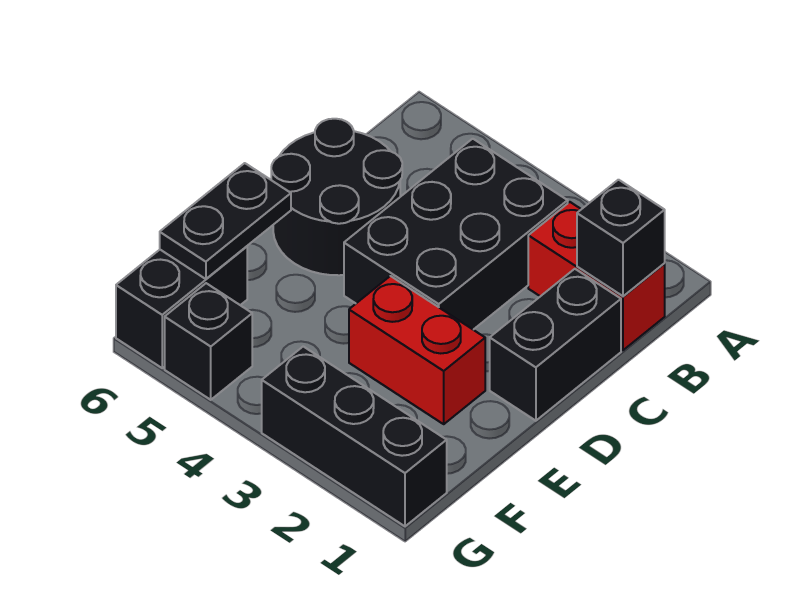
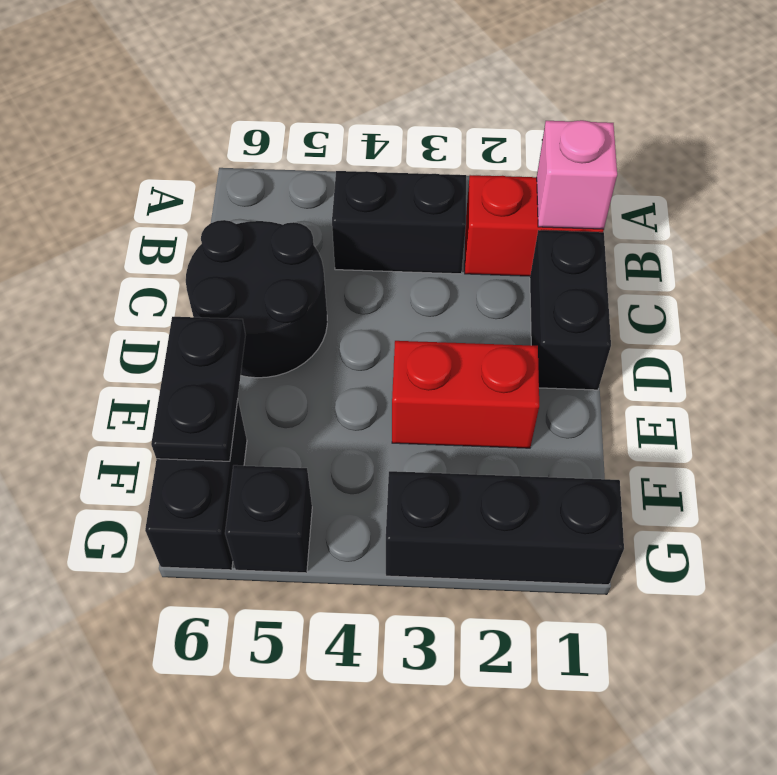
black brick B1 level 2 -> pink brick B1 level 2
black brick B3:D4 level 1 -> black brick B3:B4 level 1

